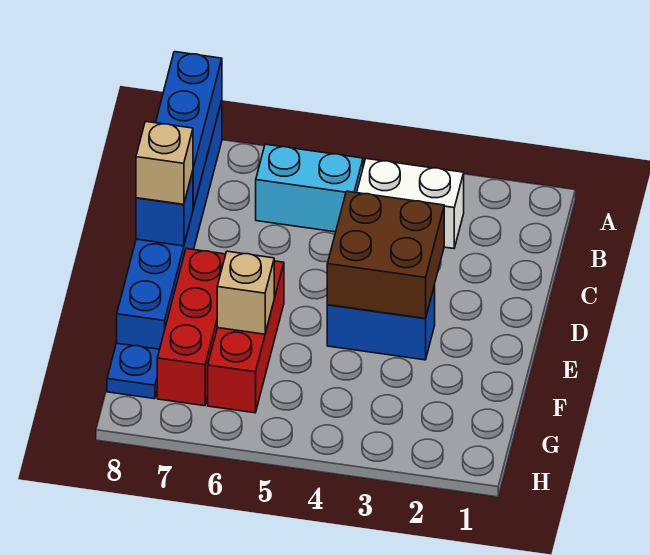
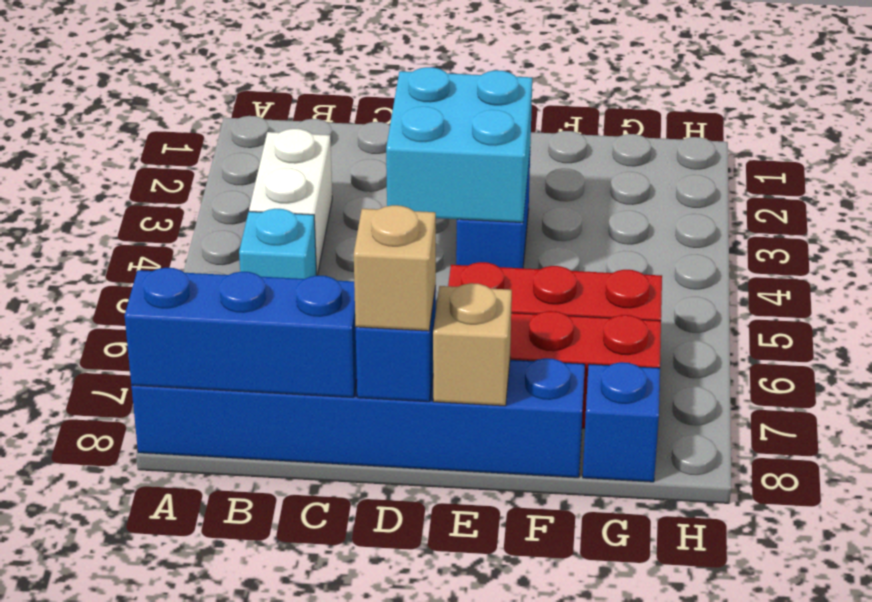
cyan brick B5:B6 level 1 -> cyan brick B5 level 1
brown brick D3:E4 level 2 -> cyan brick D3:E4 level 2
tan brick F6 level 2 -> tan brick E8 level 2
blue plate G8 level 1 -> blue brick G8 level 1

